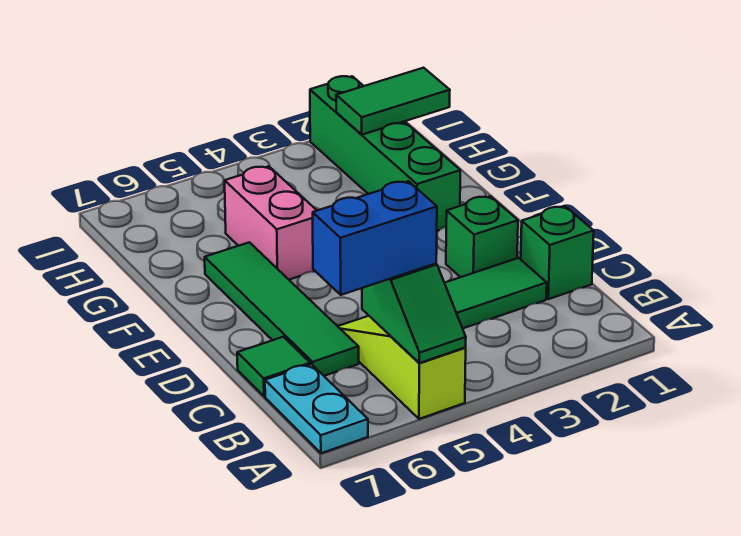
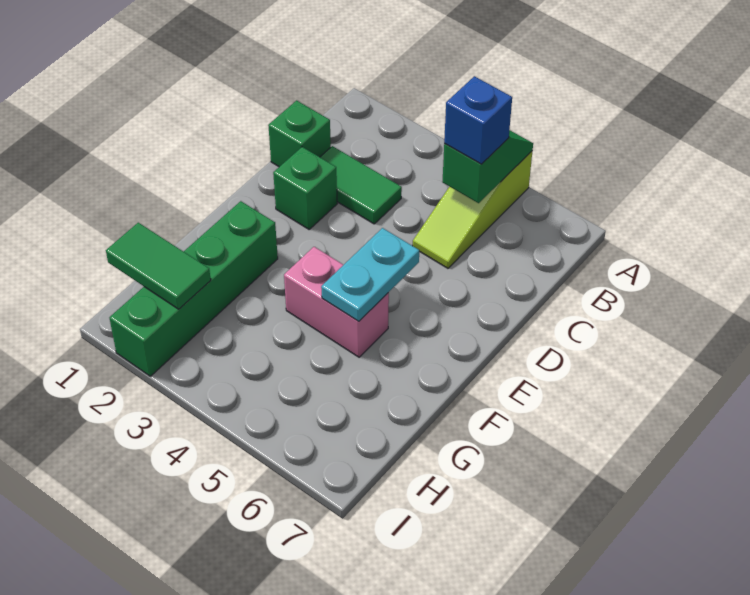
cyan plate A7:B7 level 1 -> cyan plate E5:F5 level 2
blue brick B5:B6 level 3 -> blue brick B5 level 3
green tile C6:F6 level 1 -> none
green tile C7 level 1 -> none
pink brick F5:G5 level 1 -> pink brick F4:F5 level 1

